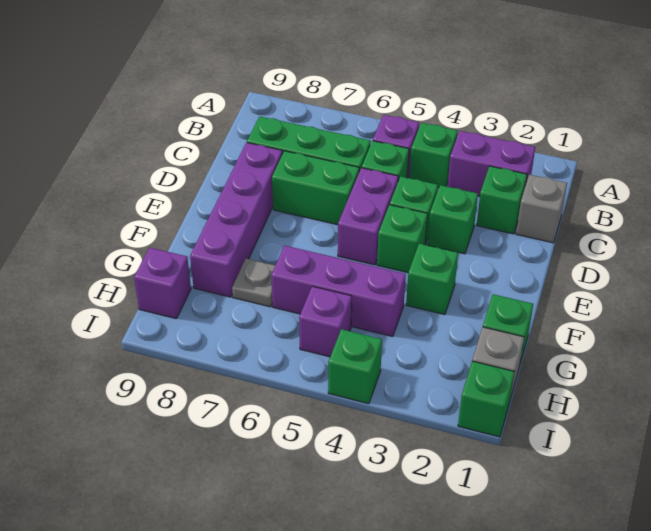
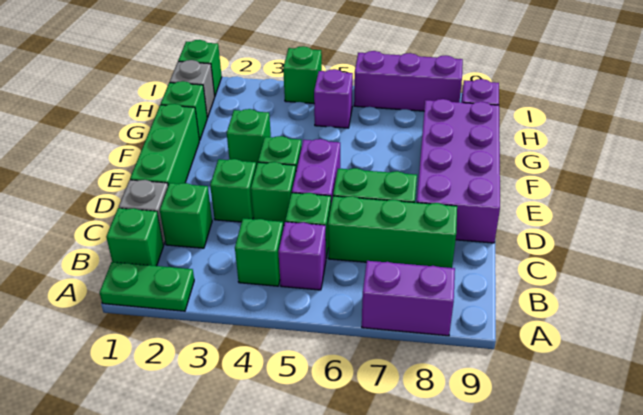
none -> green plate A1:A2 level 1
none -> green brick B1 level 1
purple brick B2:B3 level 1 -> purple brick A7:A8 level 1
none -> green brick D1:F1 level 1
purple brick D8:G8 level 1 -> purple brick D8:G9 level 1
purple brick G4:G6 level 1 -> purple brick I6:I8 level 1
grey plate G7 level 1 -> none

